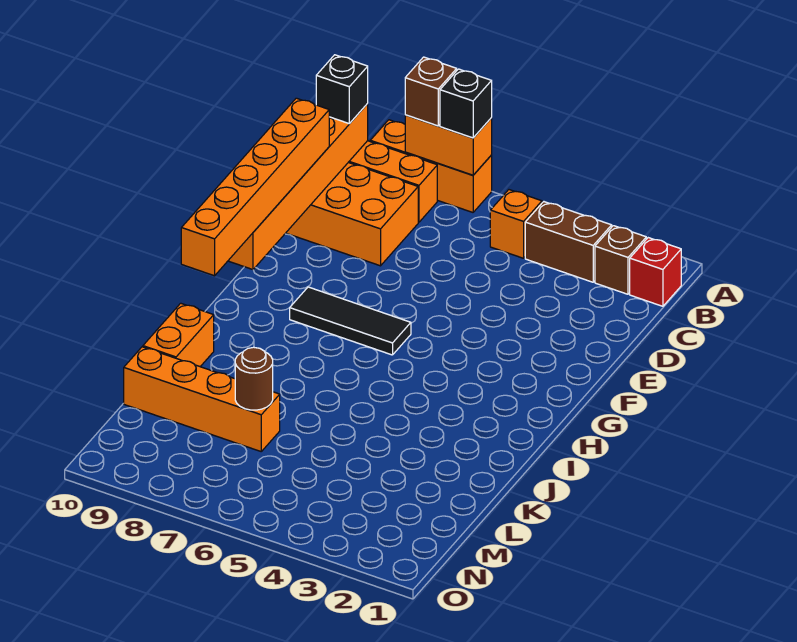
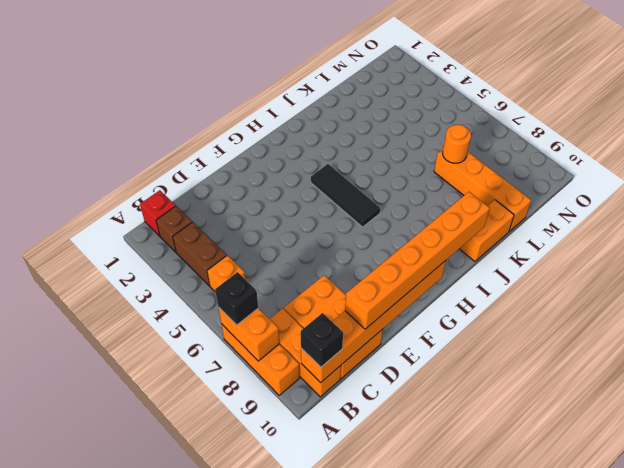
brown brick A8 level 3 -> none
black tile G6:G8 level 1 -> black tile H4:H6 level 1
brown round brick L7 level 2 -> orange round brick L7 level 2

